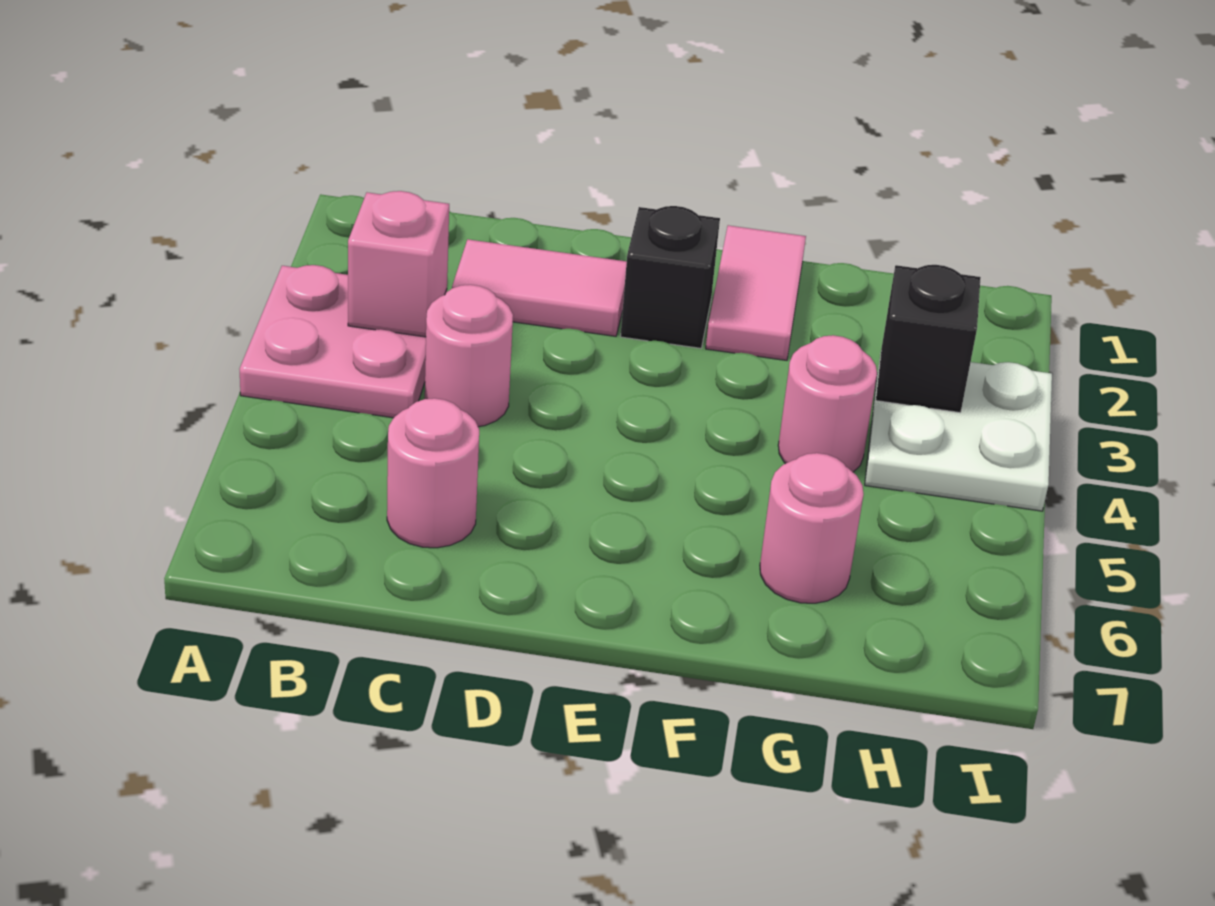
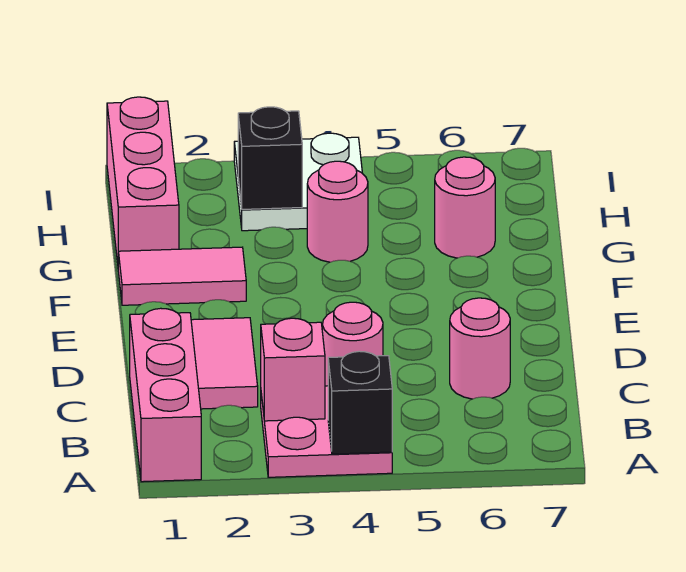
none -> pink brick A1:C1 level 1
black brick E2 level 1 -> black brick A4 level 2
none -> pink brick G1:I1 level 1

